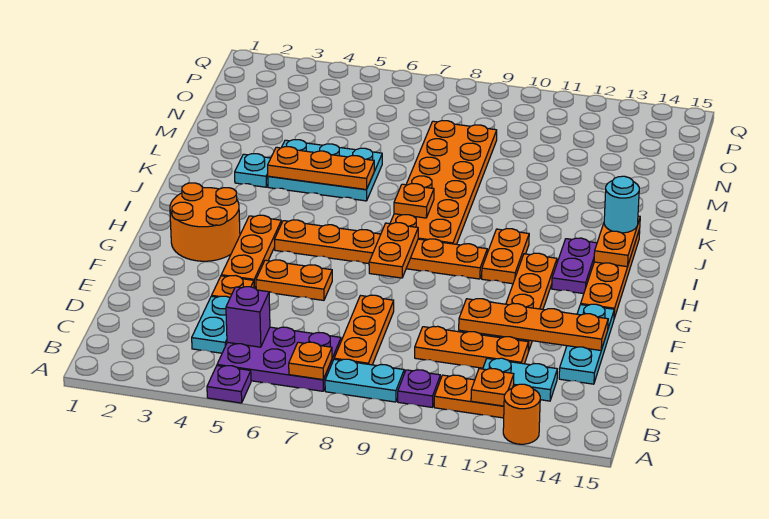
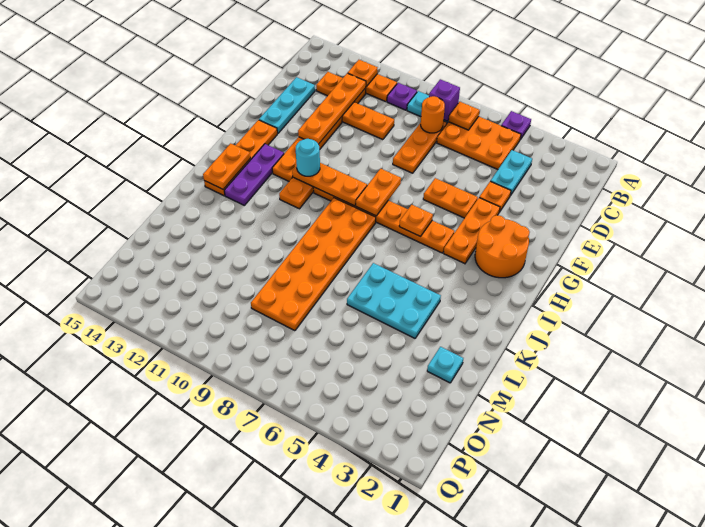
orange round brick A13 level 1 -> orange round brick C8 level 2
purple plate B5:C7 level 1 -> orange plate B5:C7 level 1
purple brick C5 level 2 -> purple brick B8 level 2
cyan plate C12:C13 level 1 -> orange plate C12:C13 level 1
orange plate E11:E14 level 2 -> orange plate C12:F12 level 2
purple plate H13:I13 level 1 -> purple plate H13:J13 level 1
orange plate J8 level 2 -> orange plate H6 level 2
cyan round brick J14 level 3 -> cyan round brick H11 level 3
cyan plate K3 level 1 -> cyan plate M2 level 1
orange plate K4:K6 level 2 -> orange plate H9:H11 level 2

